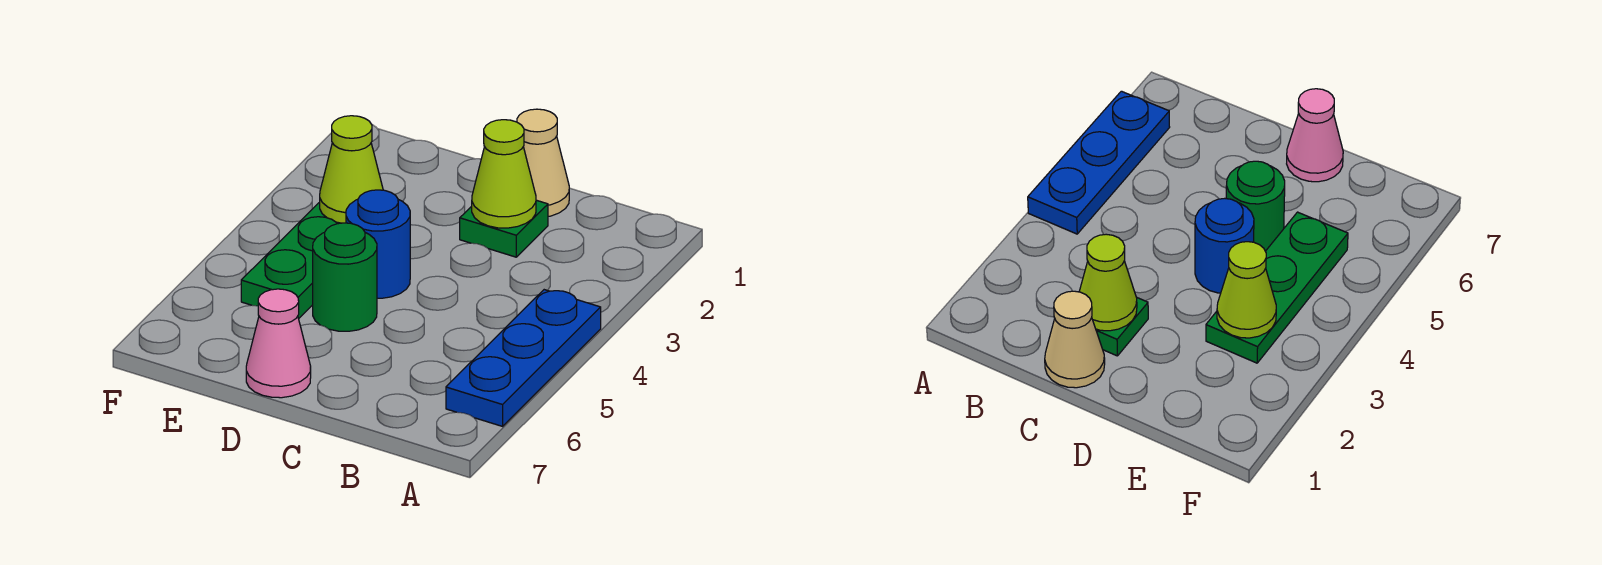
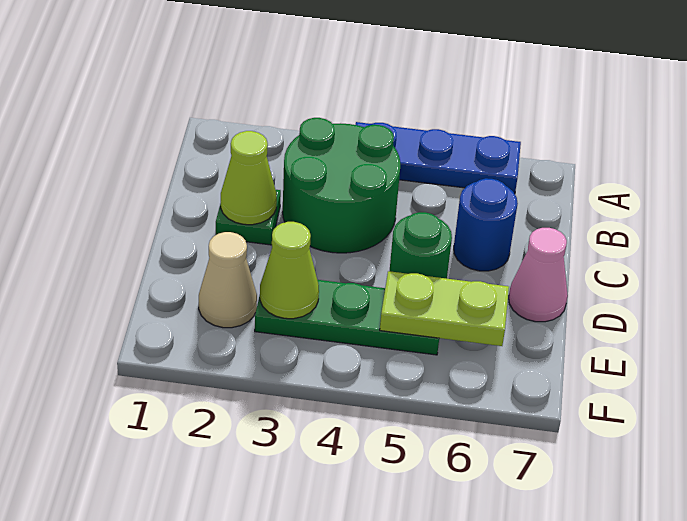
none -> green round brick B3:C4 level 1
tan cone C1 level 1 -> tan cone E2 level 1
blue round brick D4 level 1 -> blue round brick C6 level 1
none -> lime plate E5:E6 level 2

